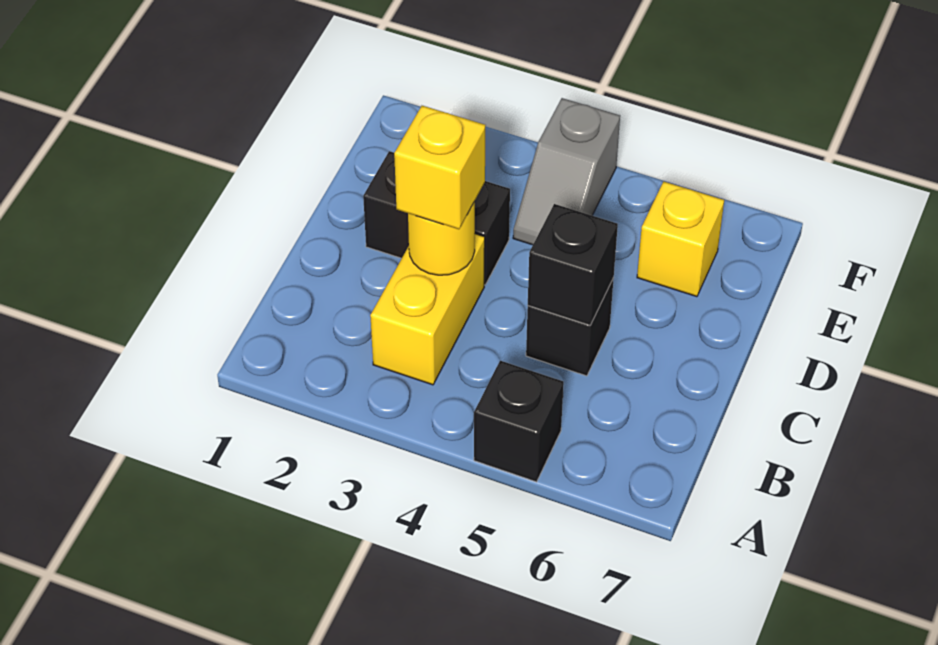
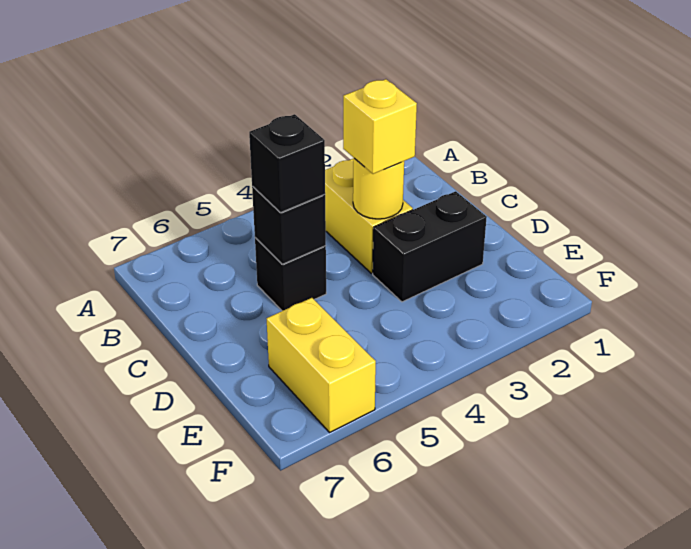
black brick A5 level 1 -> black brick C5 level 3
grey slope E4:F4 level 1 top F -> none
yellow brick E6 level 1 -> yellow brick E6:F6 level 1

